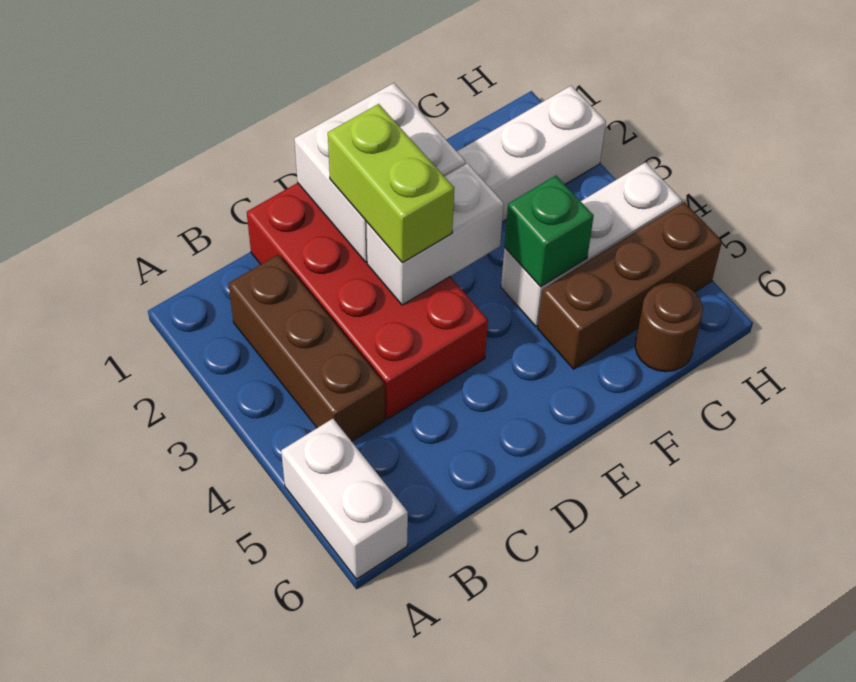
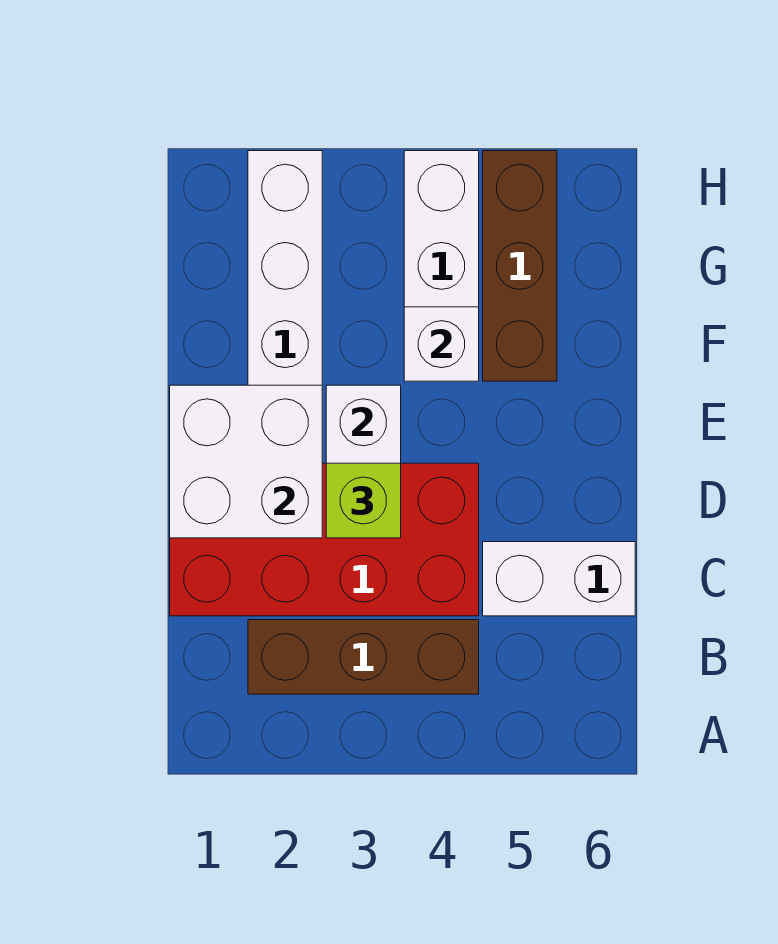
white brick A5:A6 level 1 -> white brick C5:C6 level 1
lime brick D2:D3 level 3 -> lime brick D3 level 3
green brick F4 level 2 -> white brick F4 level 2
brown round brick G6 level 1 -> none

